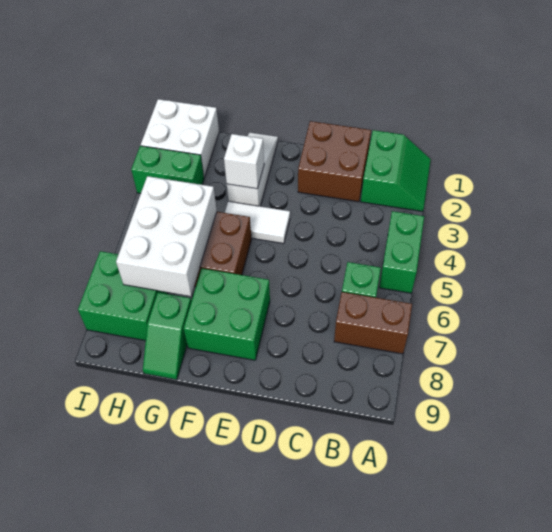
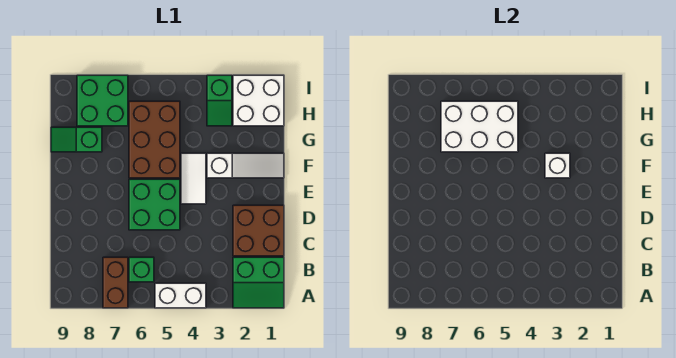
green brick A4:A5 level 1 -> white brick A4:A5 level 1
green brick E7:F8 level 1 -> green brick D5:E6 level 1
green brick H3:I3 level 1 -> green slope H3:I3 level 1 top I

